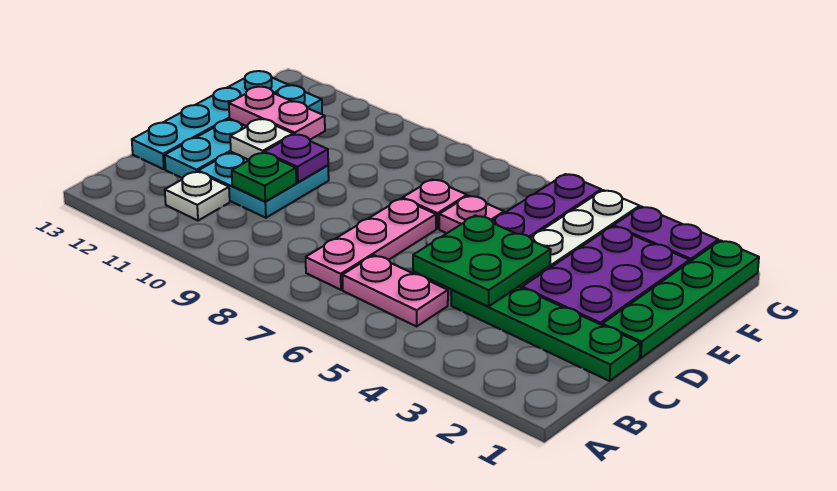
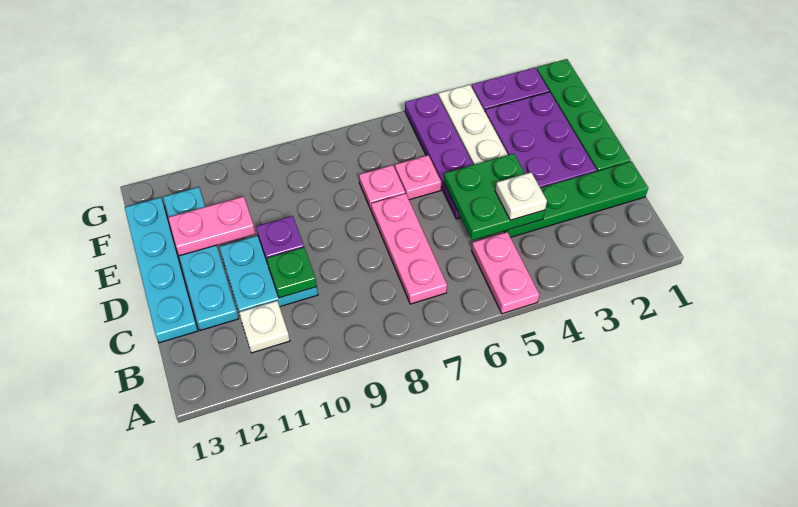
pink plate B5:B6 level 1 -> pink plate A5:B5 level 1
white plate D11 level 2 -> white plate C4 level 3

